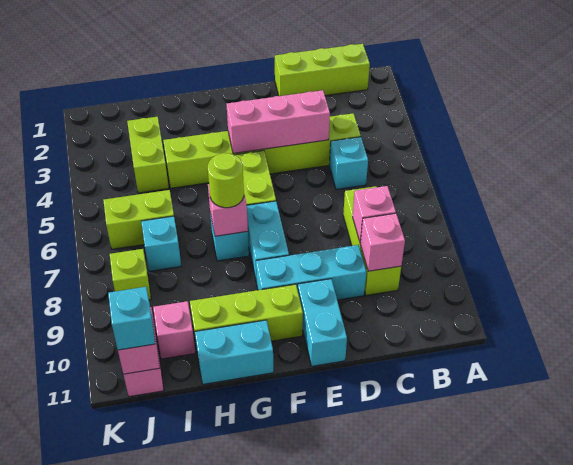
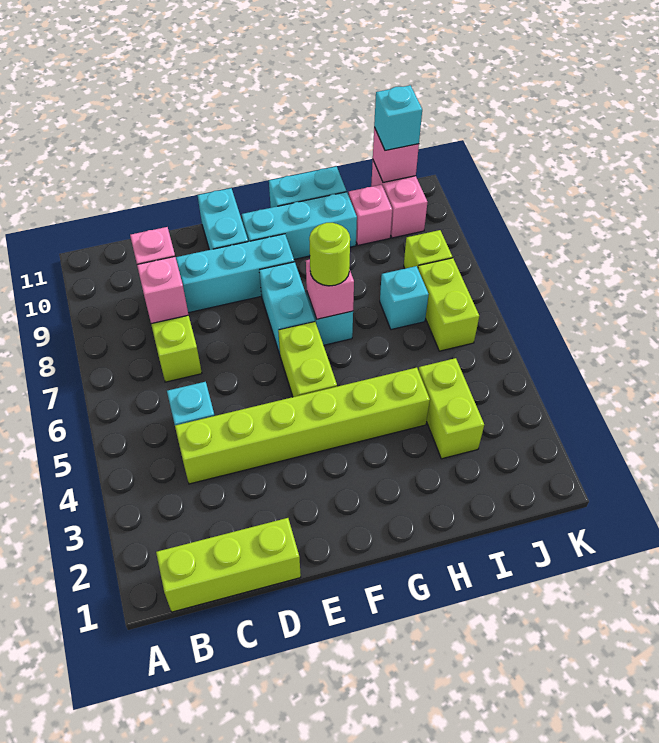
pink brick D4:F4 level 2 -> none
lime brick F10:H10 level 1 -> cyan brick F10:H10 level 1
lime brick I6:J6 level 1 -> lime brick J6:J7 level 1

